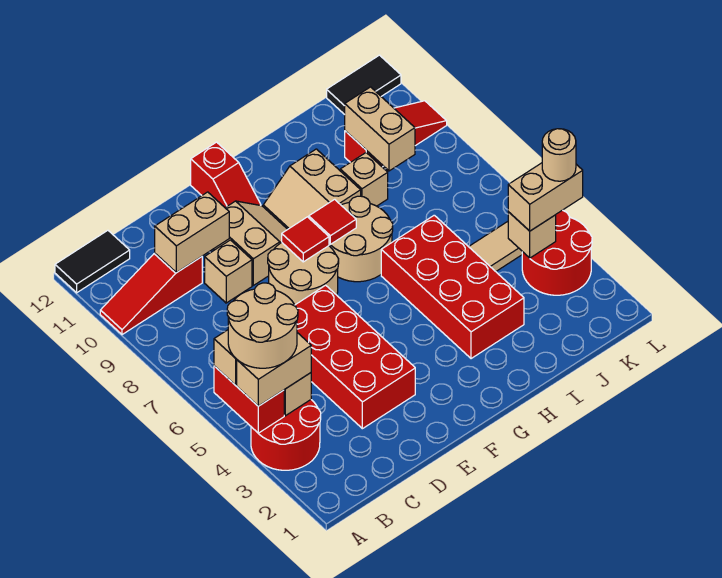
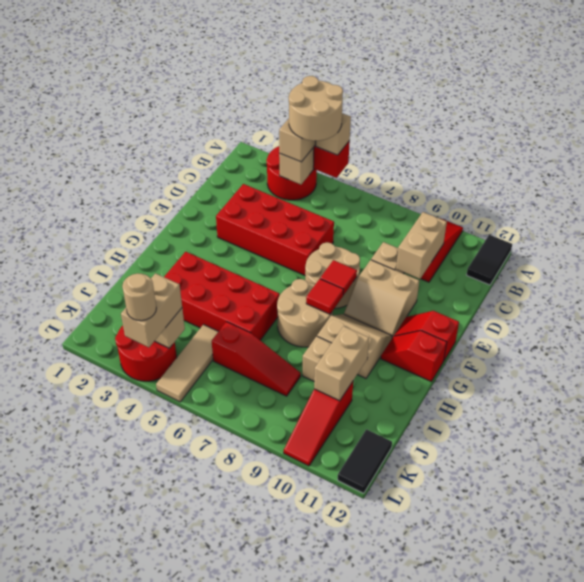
none -> red slope G11:G12 level 1 top 12
none -> red slope J6:J8 level 1 top 6
tan brick J9:J10 level 2 -> tan brick I10:J10 level 2

